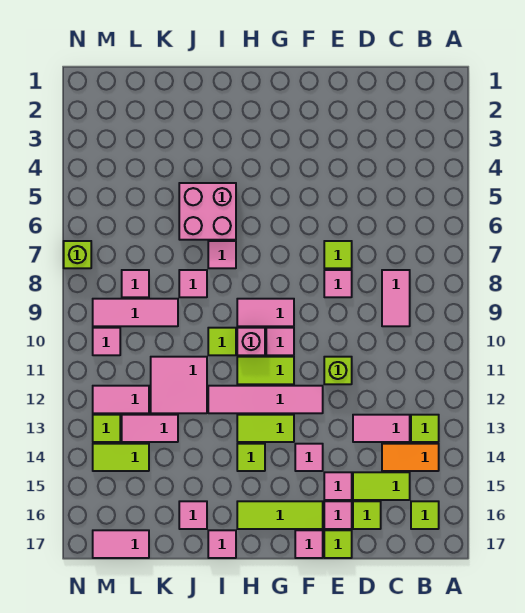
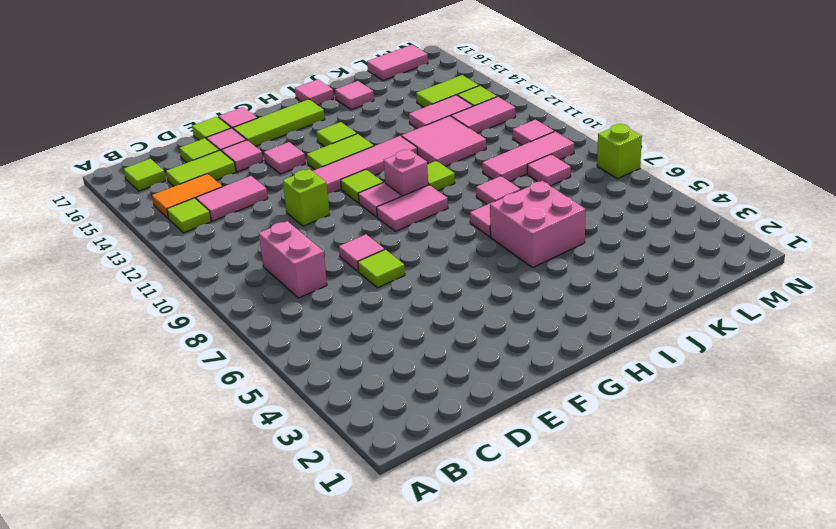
pink tile C8:C9 level 1 -> pink brick C8:C9 level 1
lime tile G11:H11 level 1 -> lime tile G11 level 1

